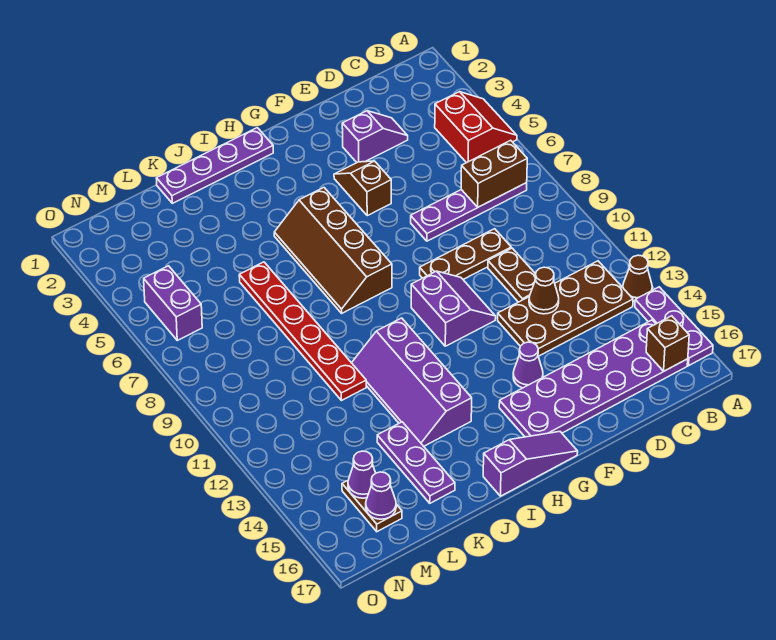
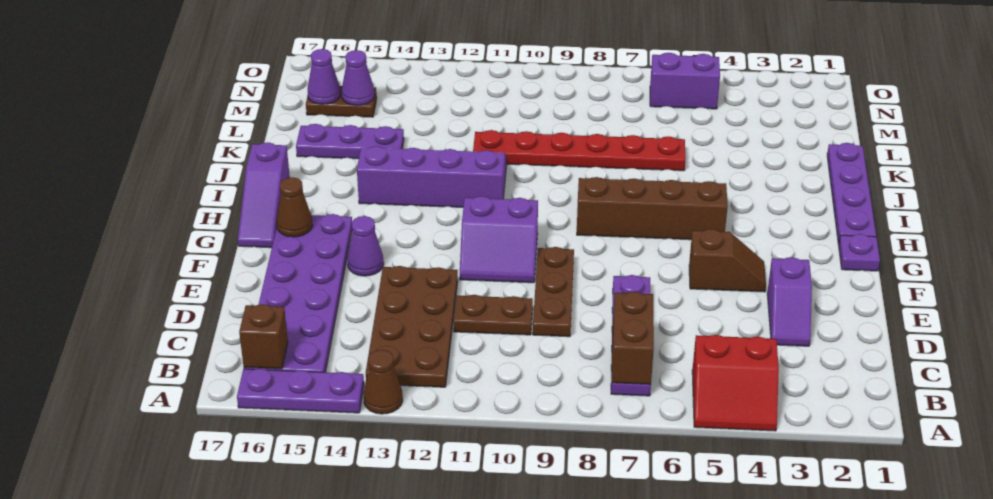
brown cone D12 level 2 -> brown cone G16 level 2
none -> purple plate G1 level 1

